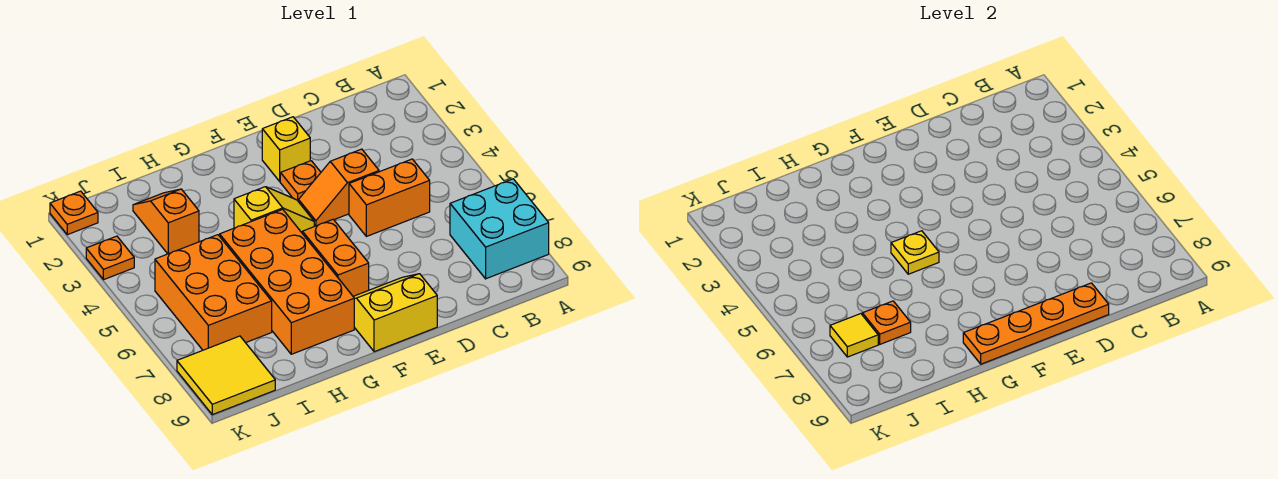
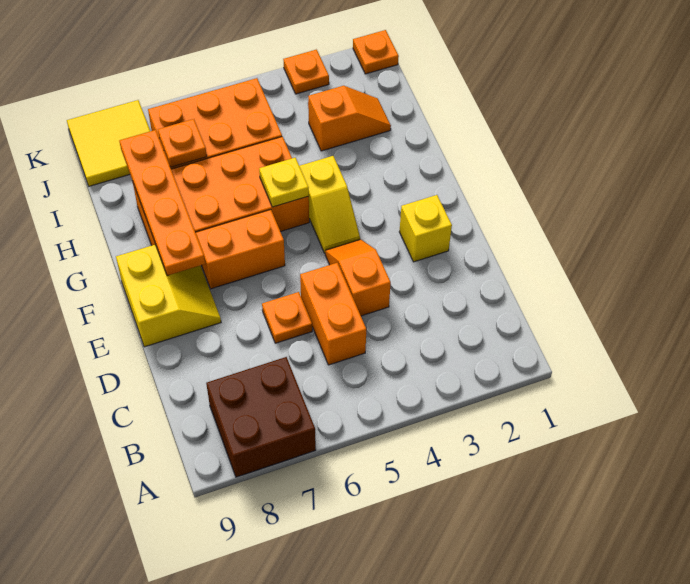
cyan brick A7:B8 level 1 -> brown brick A7:B8 level 1
orange plate D9:G9 level 2 -> orange plate F8:I8 level 2
orange plate E3 level 1 -> orange plate D6 level 1
yellow tile J7 level 2 -> none

